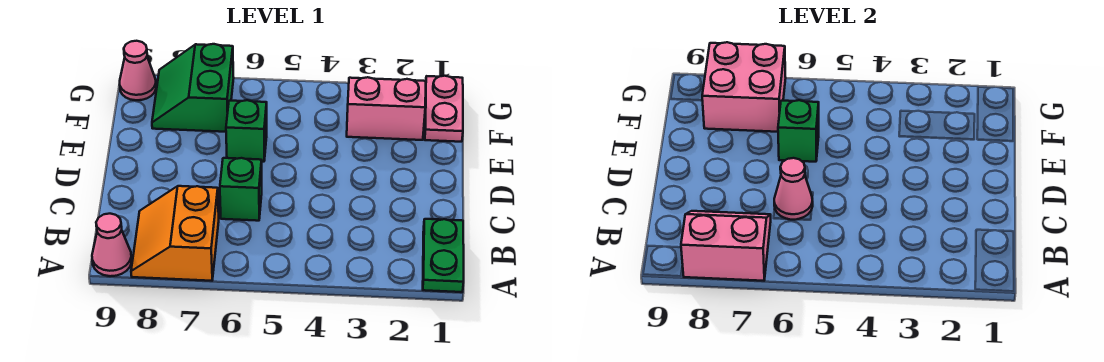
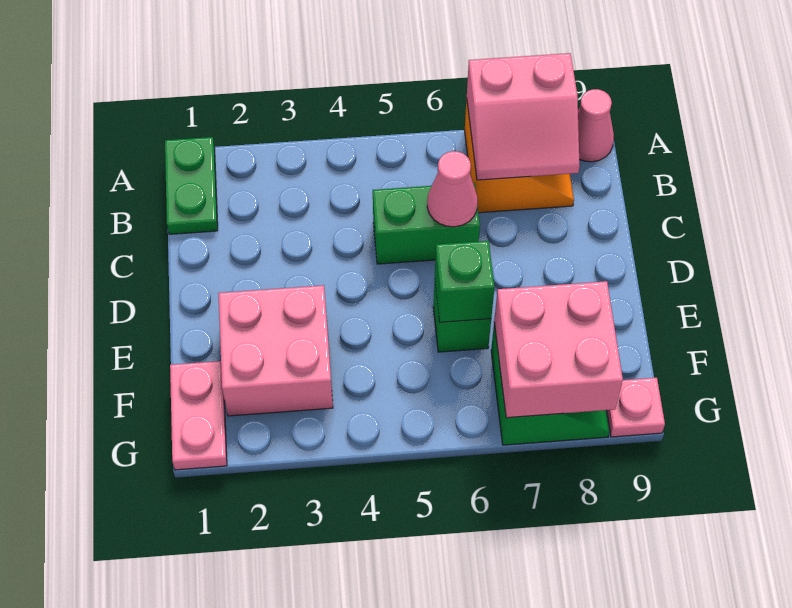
green brick C6 level 1 -> green brick C5:C6 level 1
pink brick F2:F3 level 1 -> pink brick E2:F3 level 1
pink cone G9 level 1 -> pink plate G9 level 1

